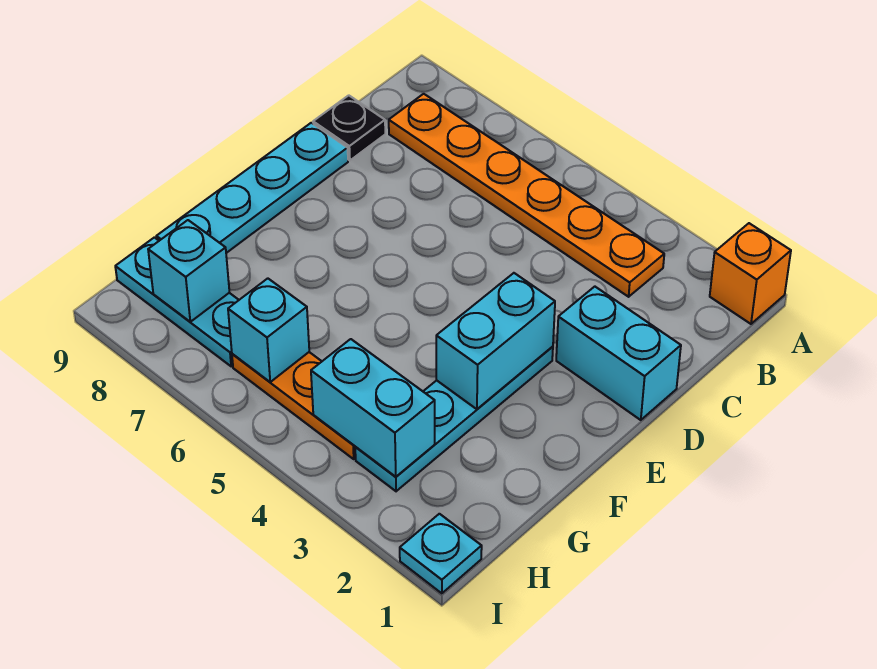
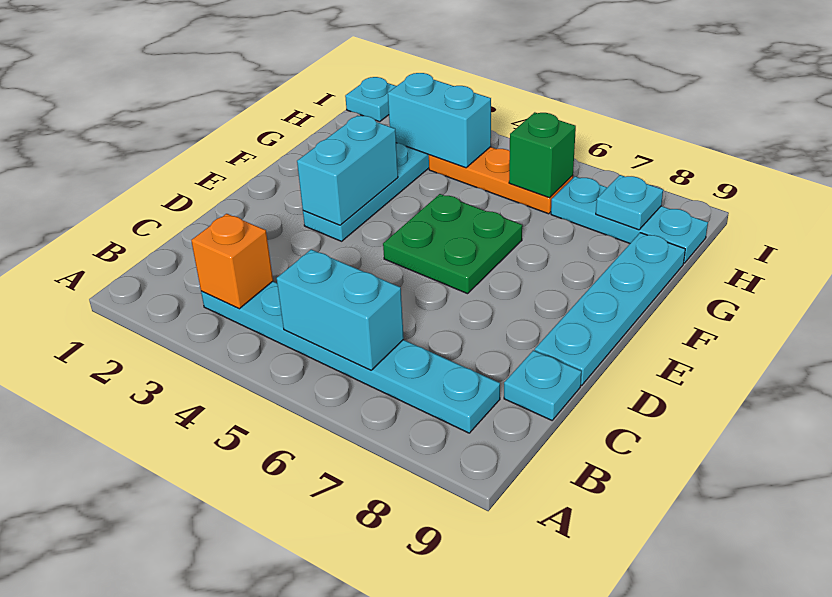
orange brick A1 level 1 -> orange brick B3 level 2
orange plate B3:B8 level 1 -> cyan plate B3:B8 level 1
black plate C9 level 1 -> cyan plate C9 level 1
cyan brick D1:D2 level 1 -> cyan brick B5:B6 level 2
none -> green plate E5:F6 level 1
cyan brick H6 level 2 -> green brick H6 level 2
cyan brick H8 level 2 -> cyan plate H8 level 2

